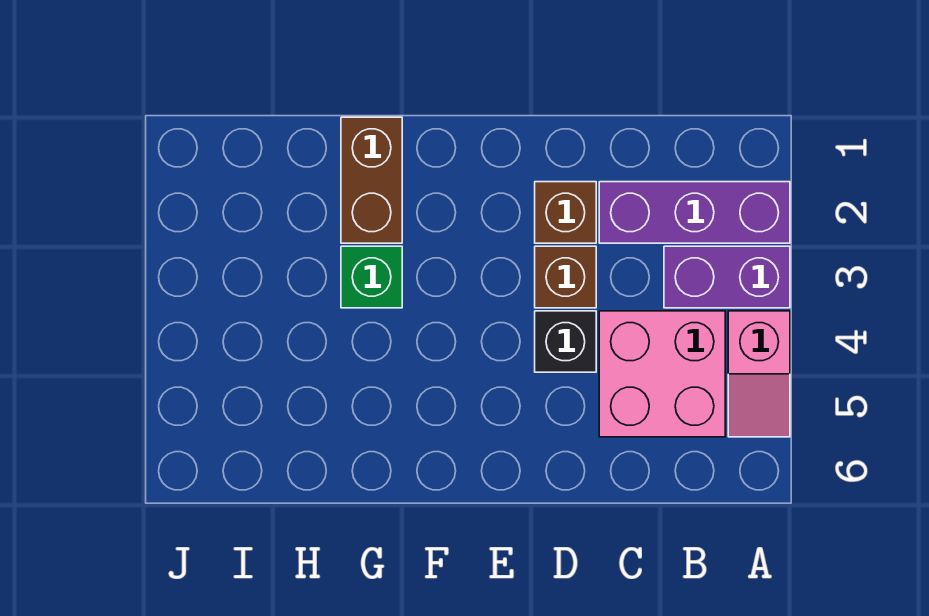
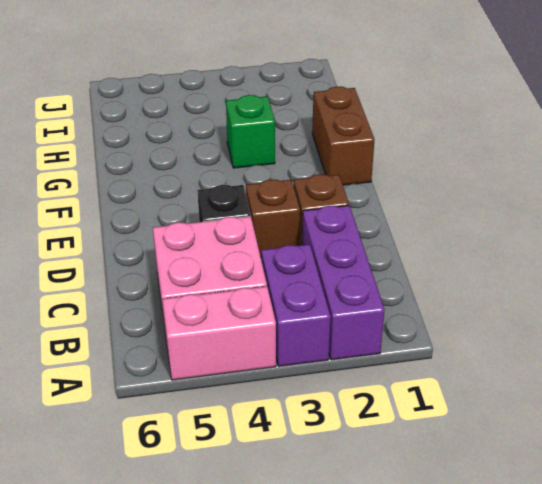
pink slope A4:A5 level 1 top 4 -> pink brick A4:A5 level 1
brown brick G1:G2 level 1 -> brown brick F1:G1 level 1

